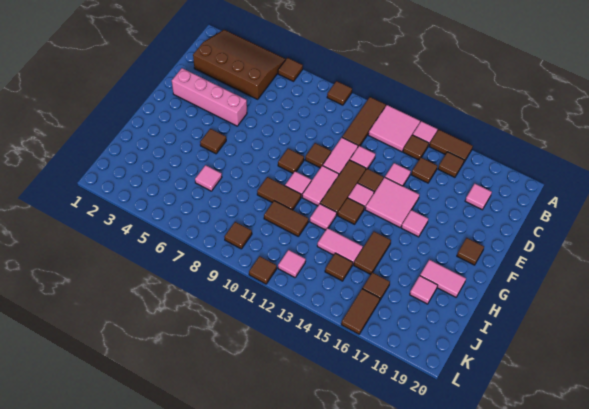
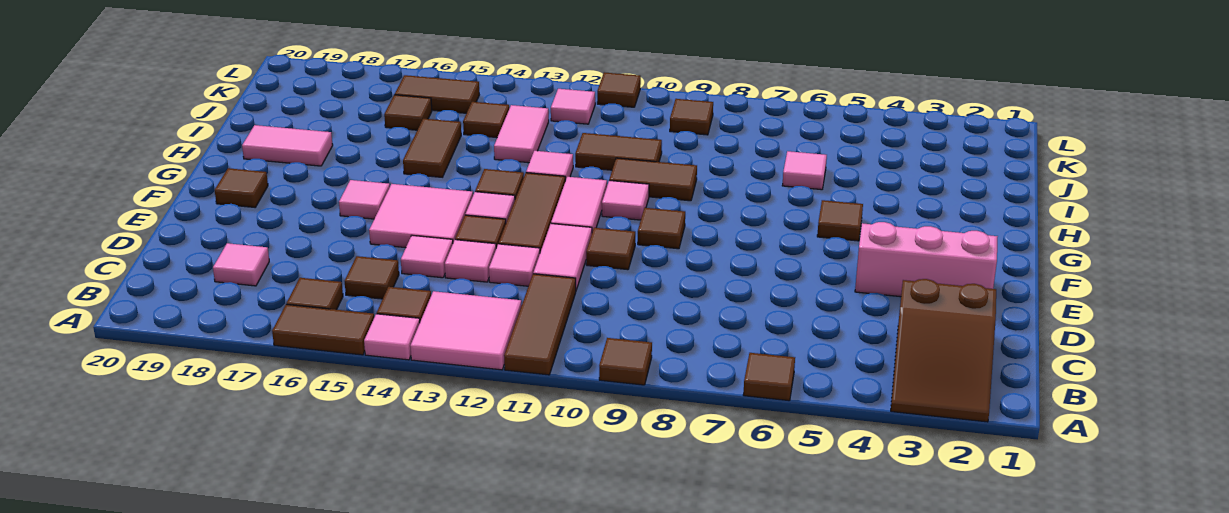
brown slope A2:C5 level 1 top C -> brown slope A2:C3 level 1 top C
pink brick E2:E5 level 1 -> pink brick E2:E4 level 1
pink tile I13:I14 level 1 -> pink tile I13:J13 level 1
pink tile I18 level 1 -> pink tile D13 level 1
brown tile K16:L16 level 1 -> brown tile K15:K16 level 1

